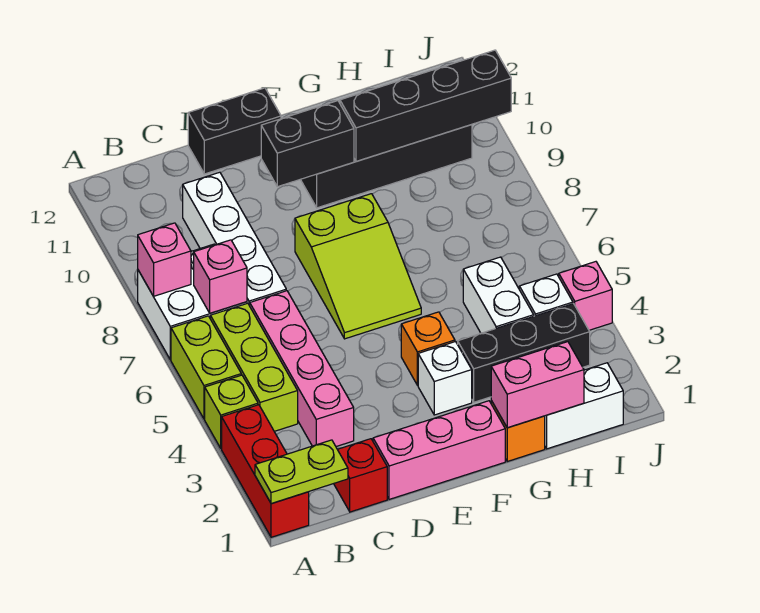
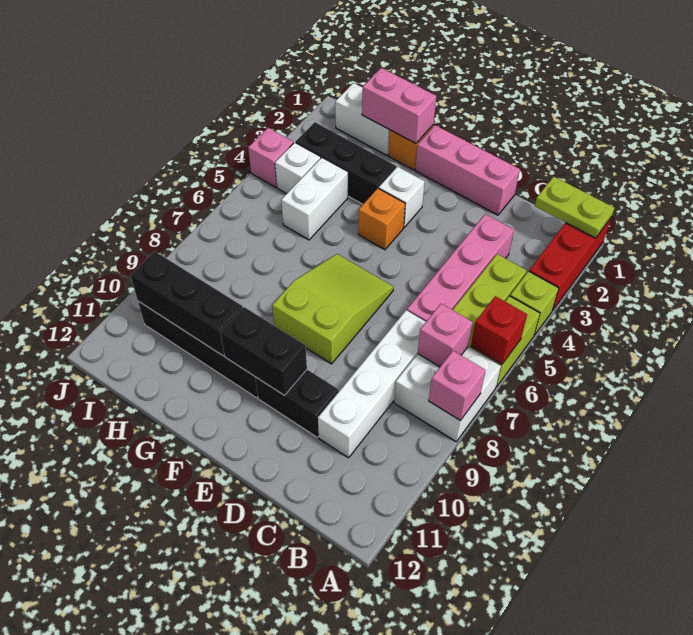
red brick C1 level 1 -> red brick A6 level 2
black brick D12:E12 level 1 -> black brick D10:E10 level 1
black brick G10:J10 level 2 -> black brick G10:I10 level 2

